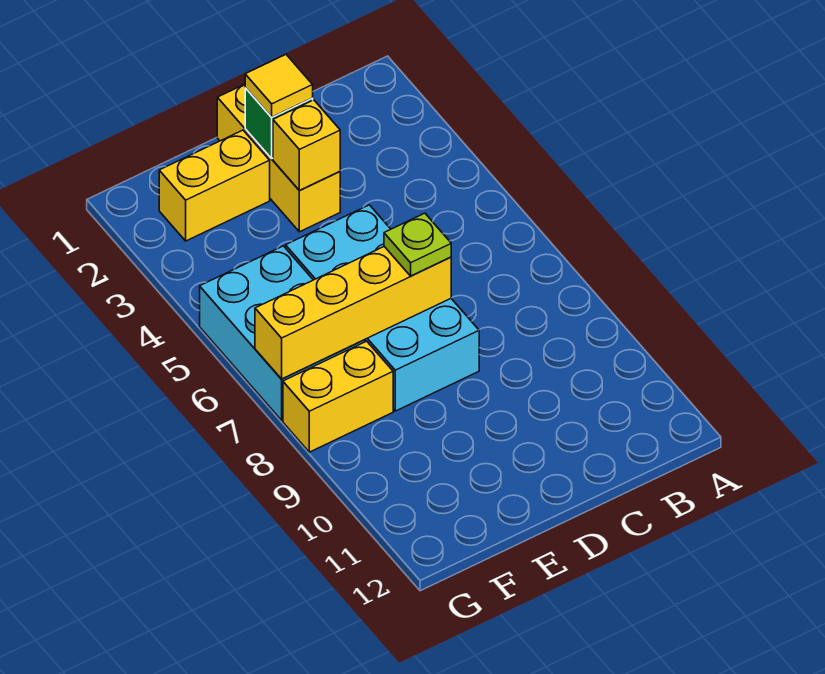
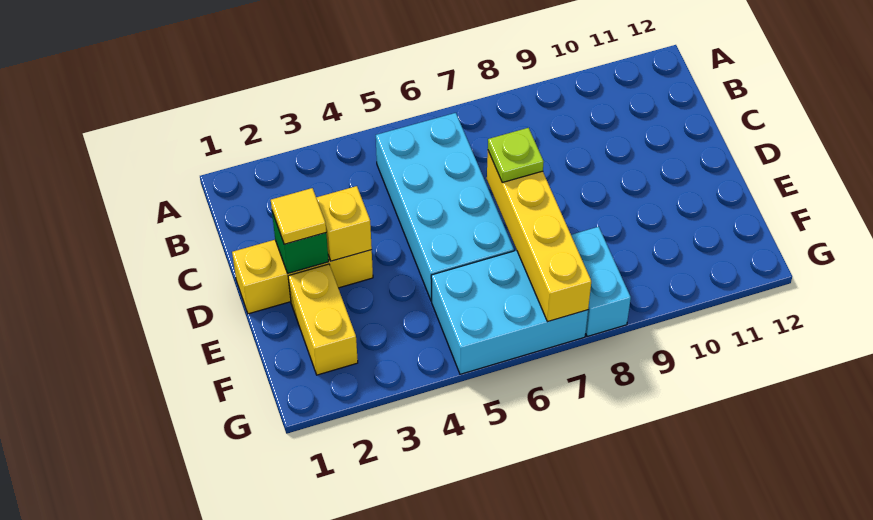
cyan brick D5:E8 level 1 -> cyan brick B5:E6 level 1
yellow brick F8:G8 level 1 -> cyan brick F8:G8 level 1

